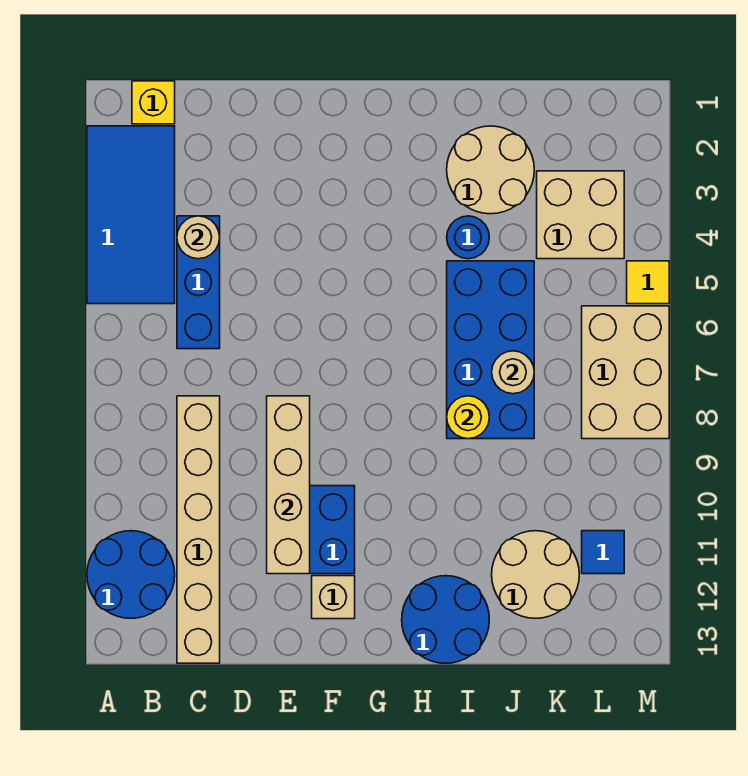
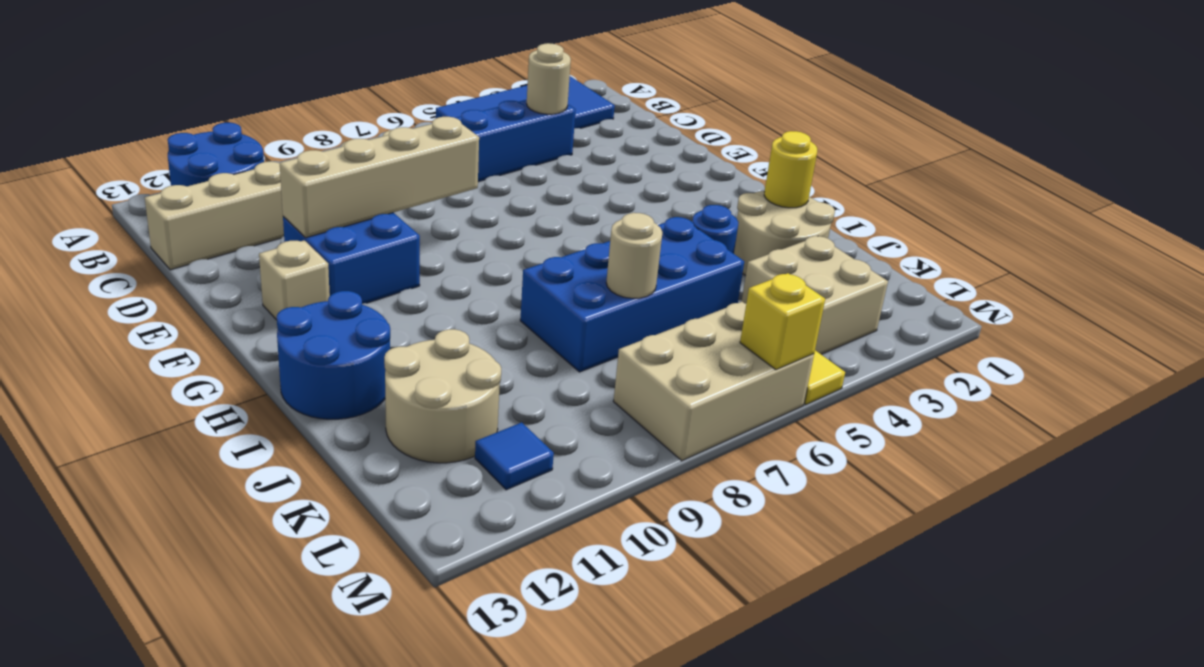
yellow brick B1 level 1 -> yellow brick M6 level 2
yellow round brick I8 level 2 -> yellow round brick I2 level 2

